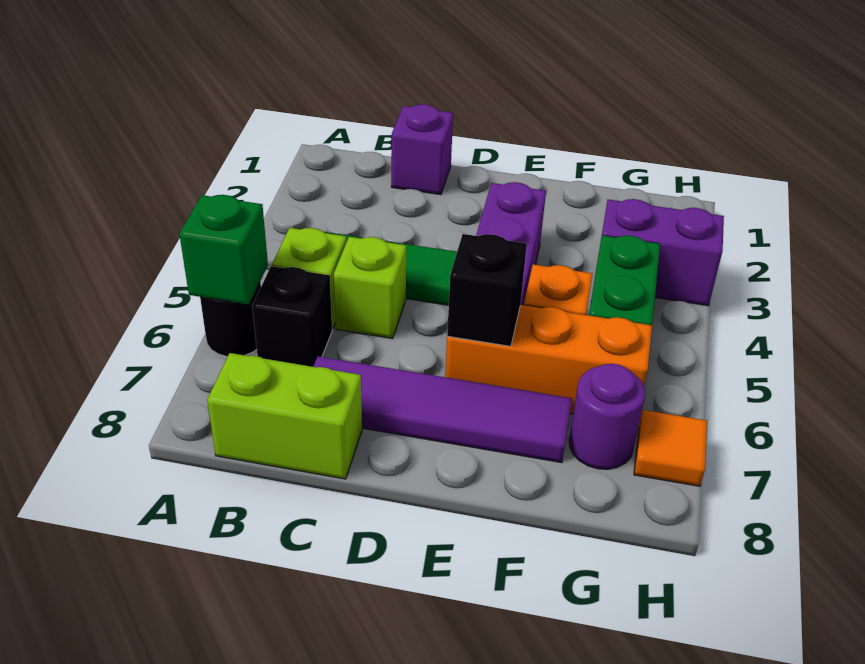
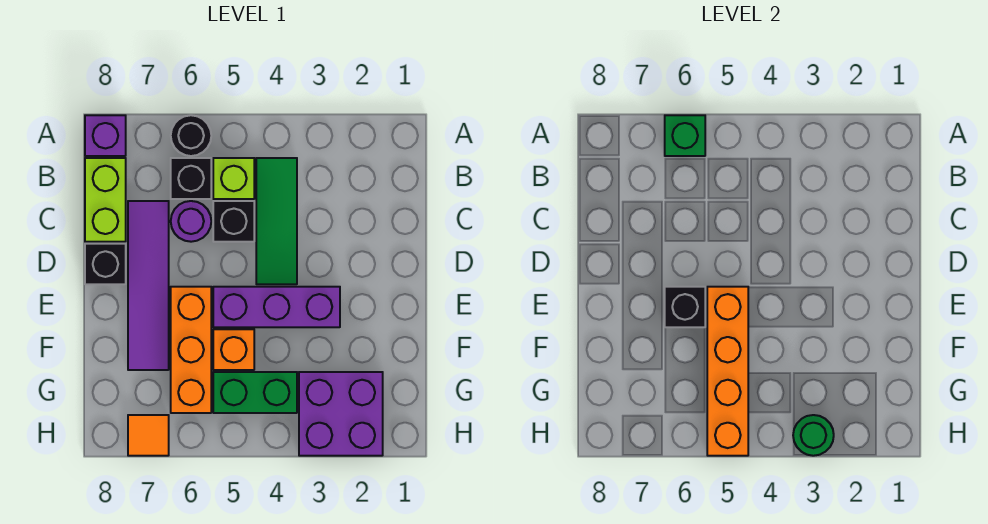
purple brick C1 level 1 -> purple brick A8 level 1
lime brick C5 level 1 -> black brick C5 level 1
none -> black brick D8 level 1
none -> orange brick E5:H5 level 2
purple brick G3:H3 level 1 -> purple brick G2:H3 level 1
purple round brick G7 level 1 -> purple round brick C6 level 1
none -> green round brick H3 level 2

